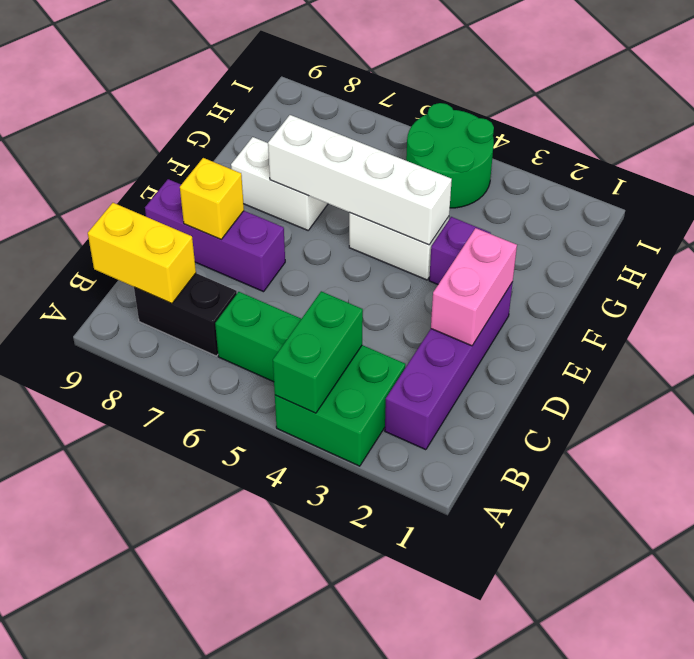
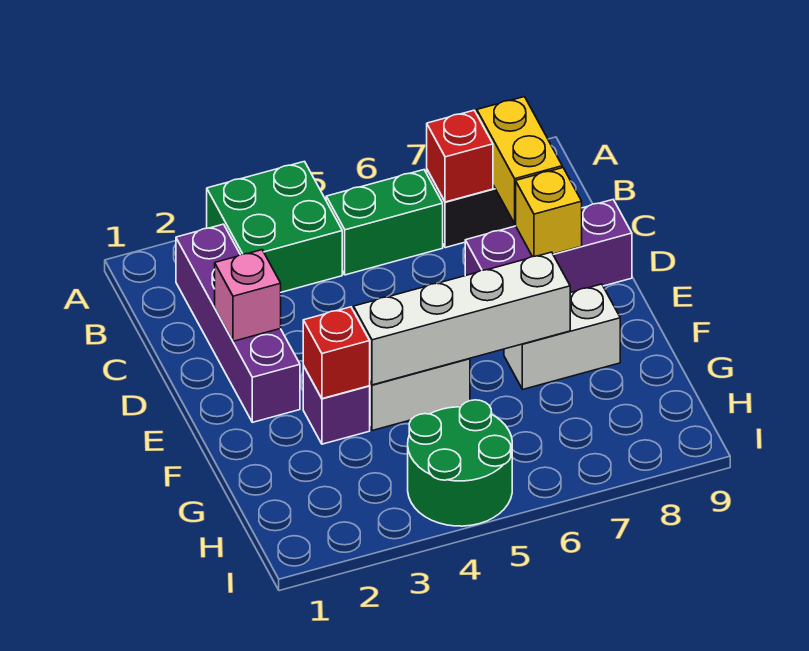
green brick A4:B4 level 2 -> none
none -> red brick B7 level 2
yellow brick B8:B9 level 2 -> yellow brick B8:C8 level 2
pink brick D2:E2 level 2 -> pink brick D2 level 2
none -> red brick F3 level 2

